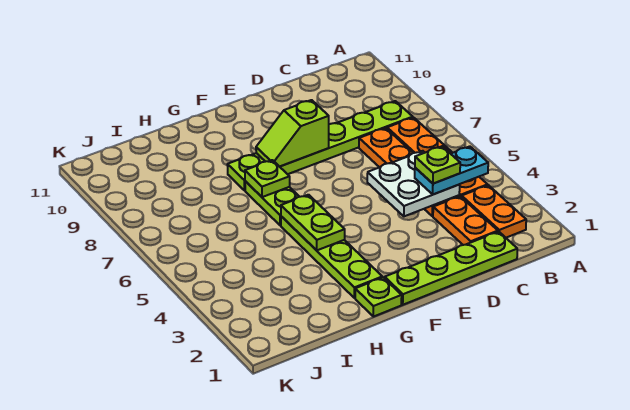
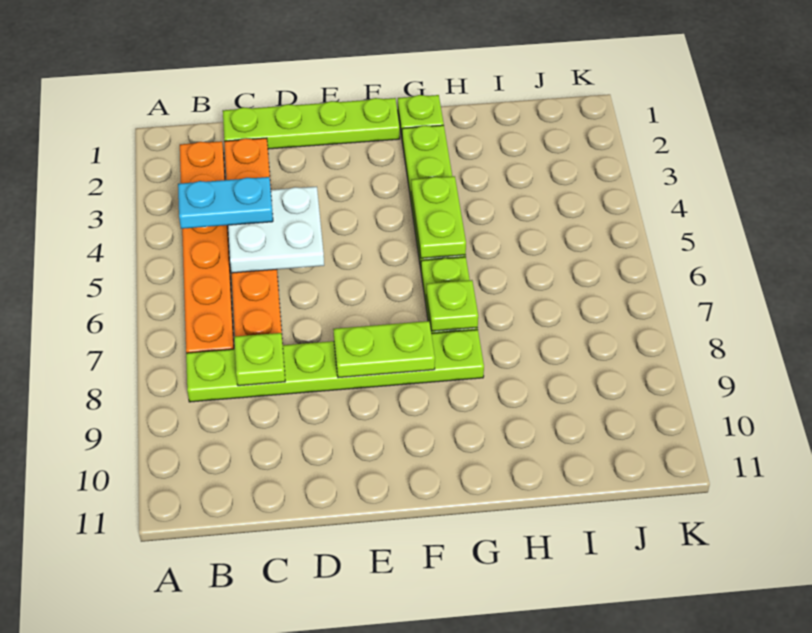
lime plate C4 level 4 -> lime plate C8 level 2
lime slope E8:F8 level 2 top E -> lime plate E8:F8 level 2

